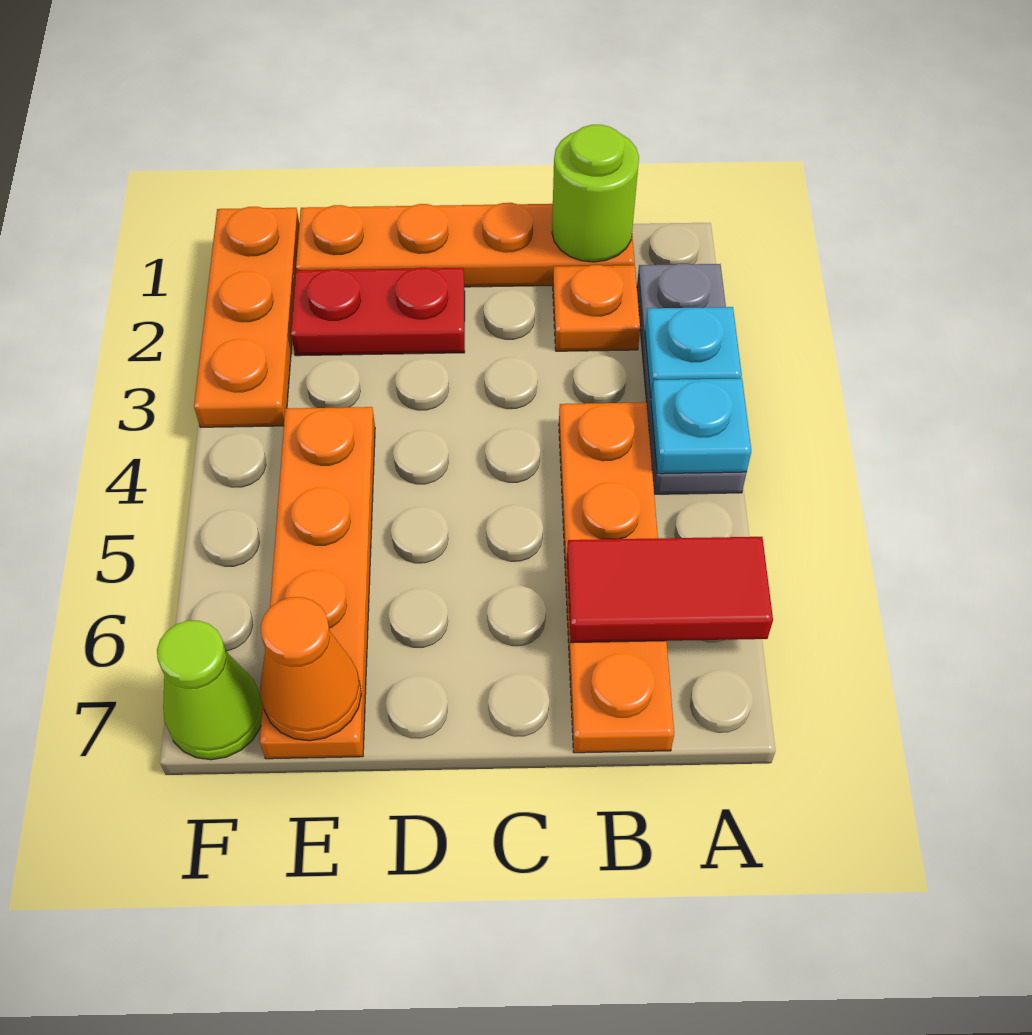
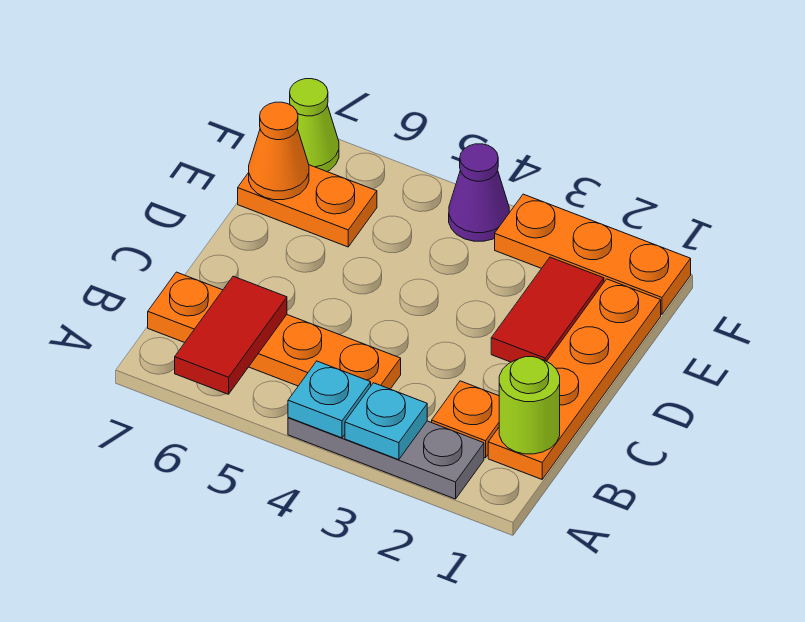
red plate D2:E2 level 1 -> red tile D2:E2 level 1
orange plate E4:E7 level 1 -> orange plate E6:E7 level 1
none -> purple cone F4 level 1

